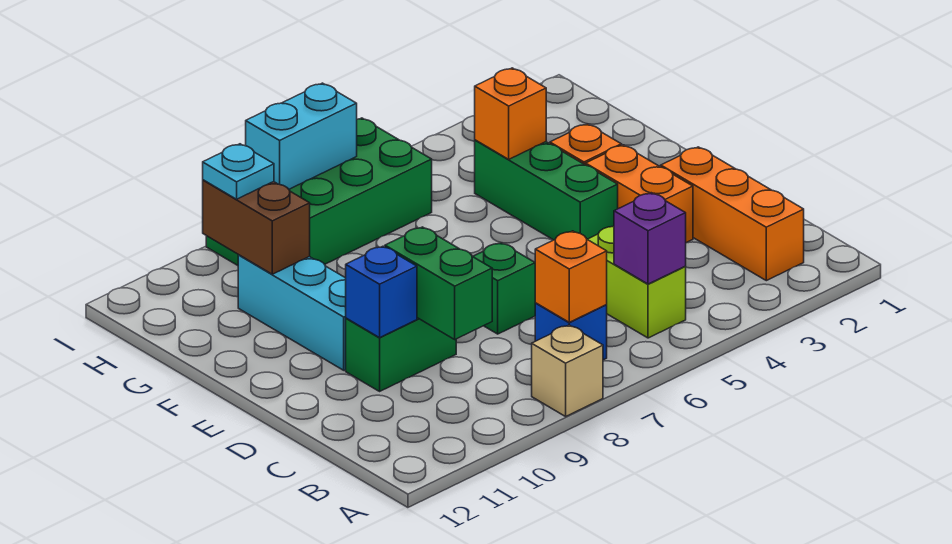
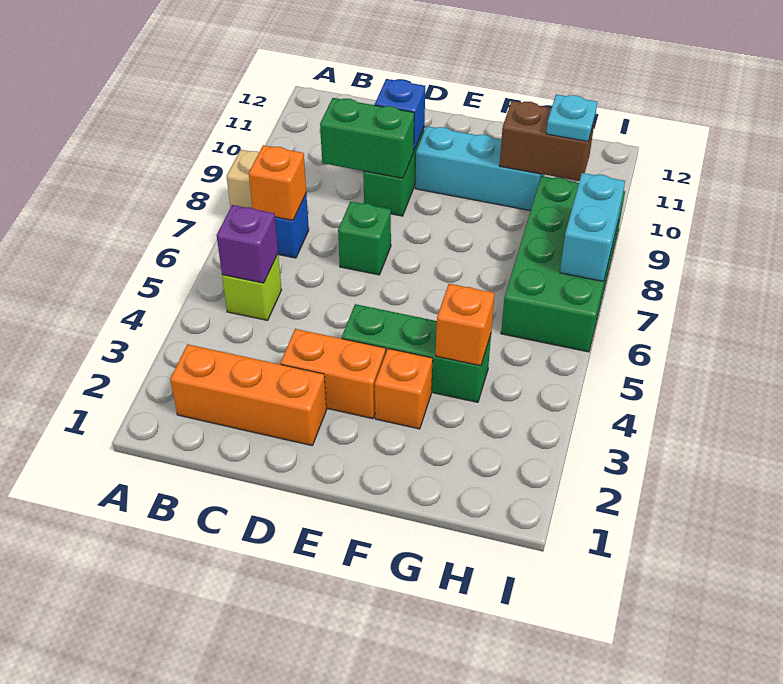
lime brick B5:C5 level 1 -> lime brick B5 level 1

